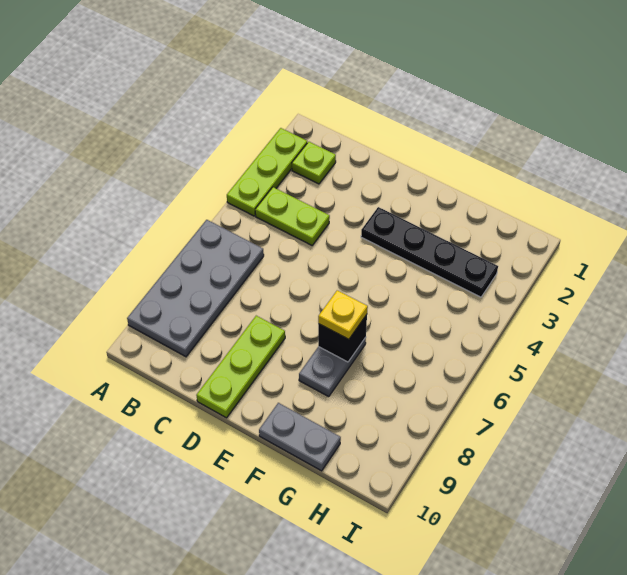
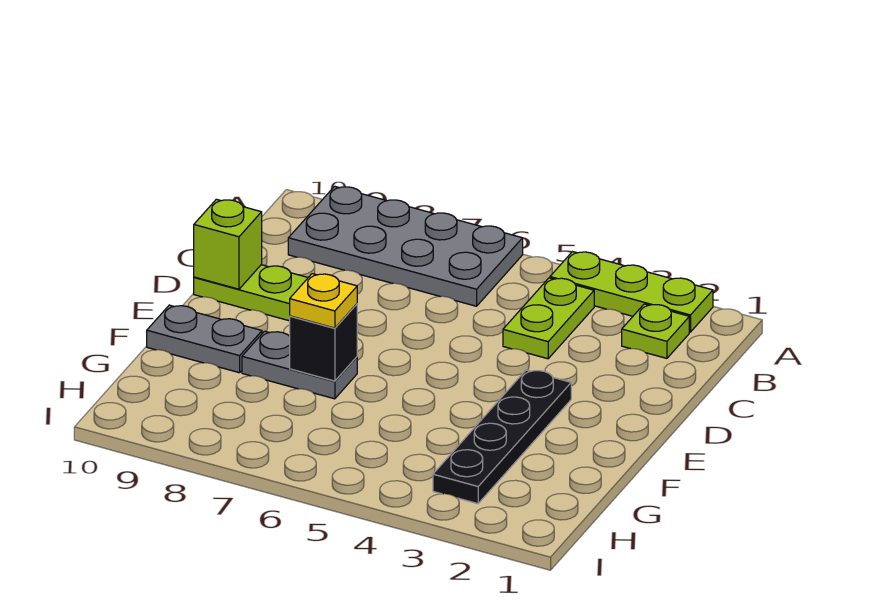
none -> lime brick D10 level 2
grey plate F10:G10 level 1 -> grey plate F9:F10 level 1

